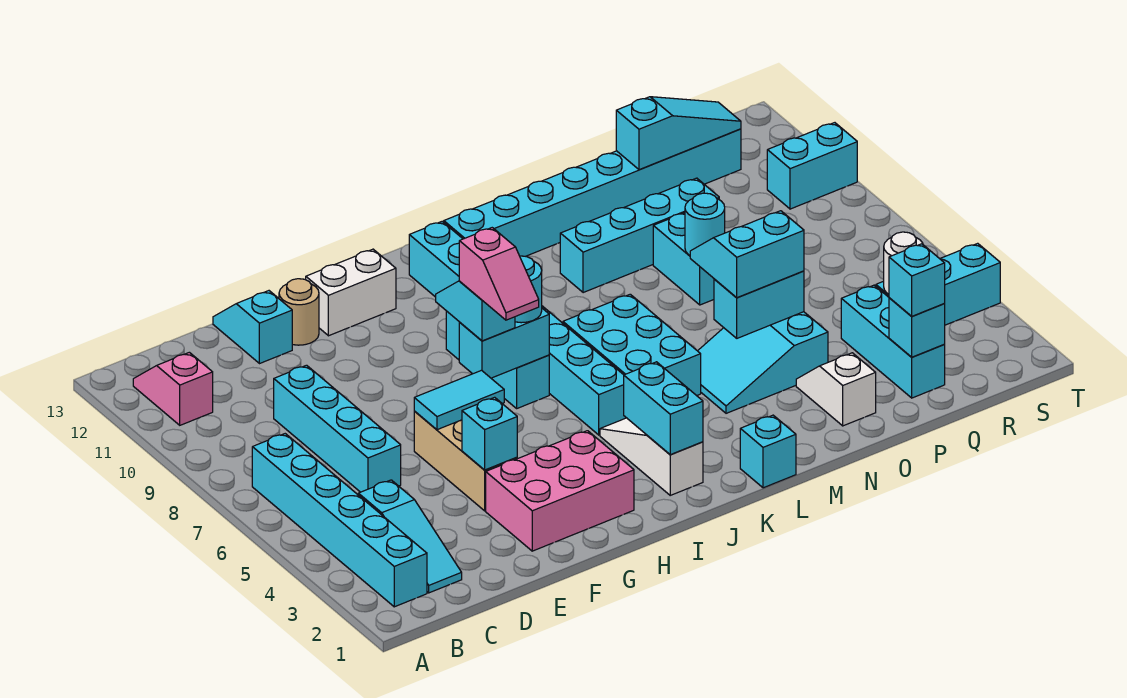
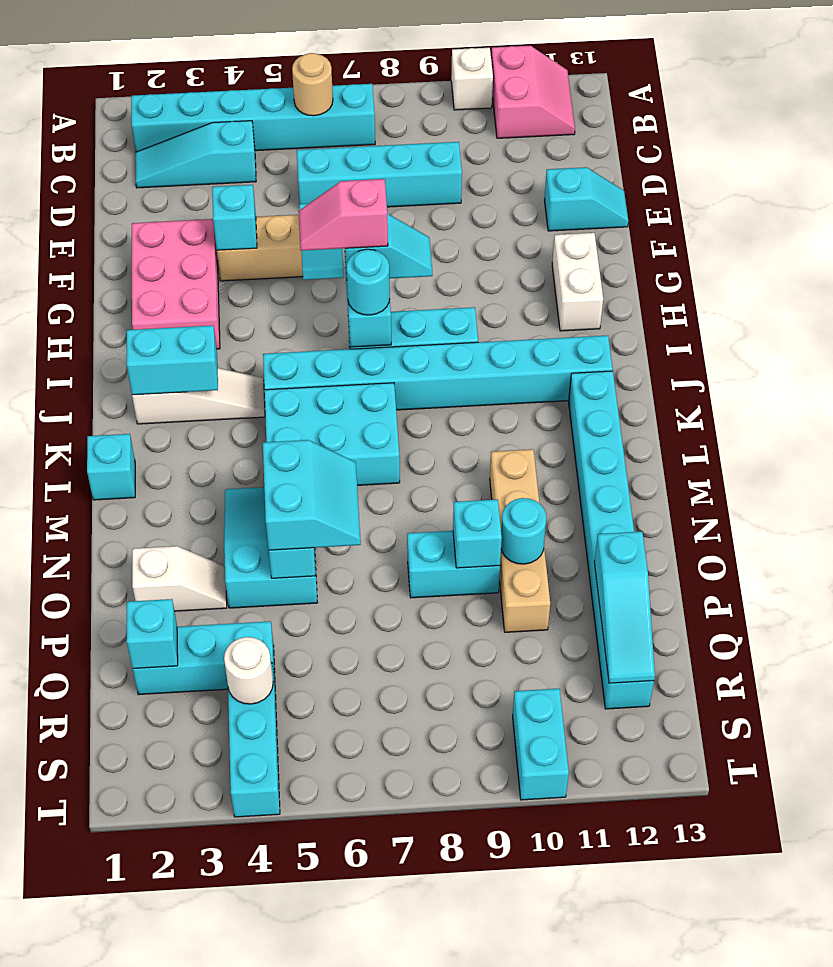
none -> white brick A10 level 1
pink slope B11:B12 level 1 top 11 -> pink slope A11:B12 level 1 top 11
tan round brick F12 level 1 -> tan round brick B6 level 2
cyan brick M10:P10 level 1 -> tan brick M10:P10 level 1
cyan round brick O8 level 2 -> cyan round brick O10 level 2
cyan brick Q2 level 3 -> cyan brick O9 level 2

